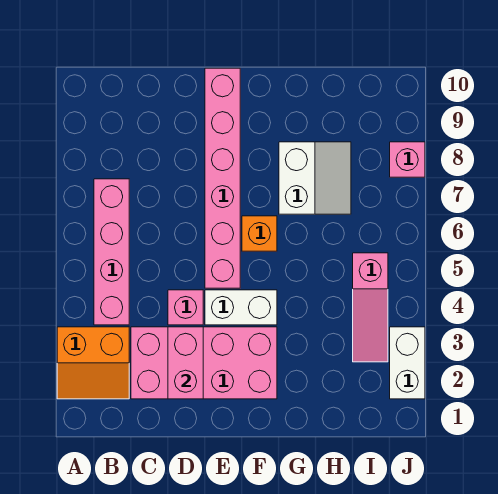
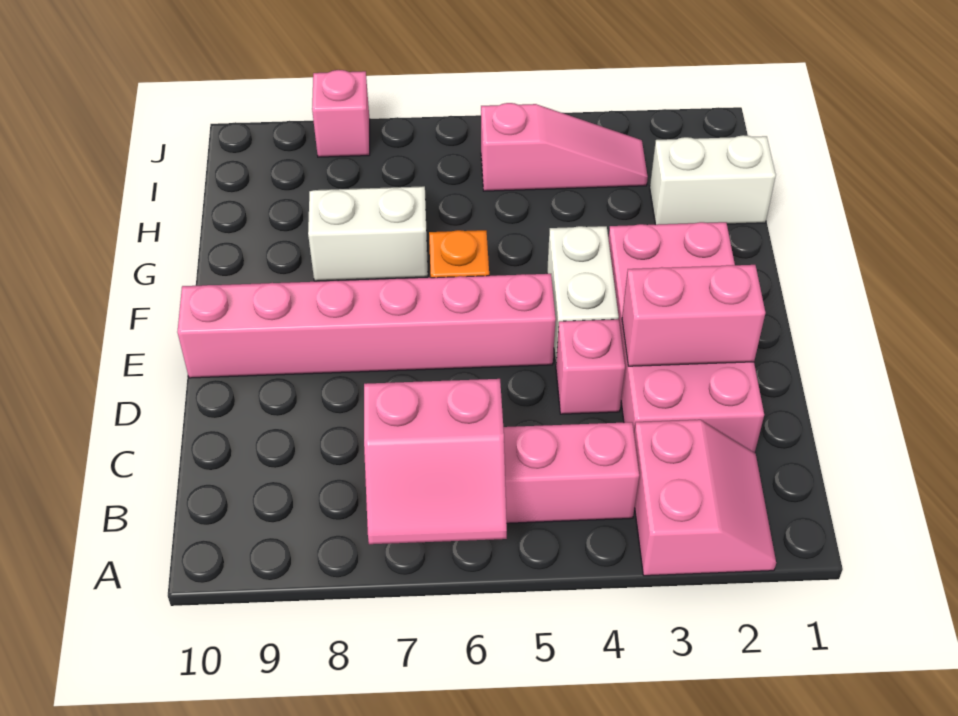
orange slope A2:B3 level 1 top 3 -> pink slope A2:B3 level 1 top 3
none -> pink slope A6:B7 level 2 top B
white brick J2:J3 level 1 -> white brick H1:H2 level 1

